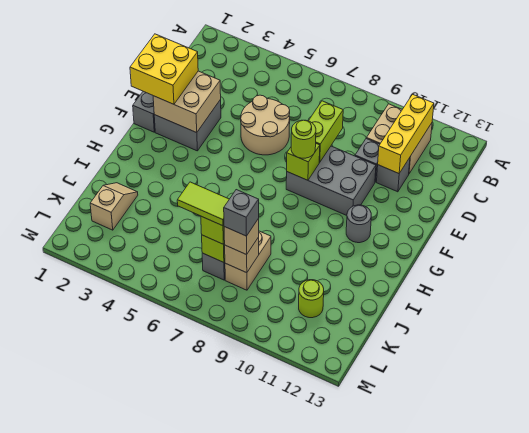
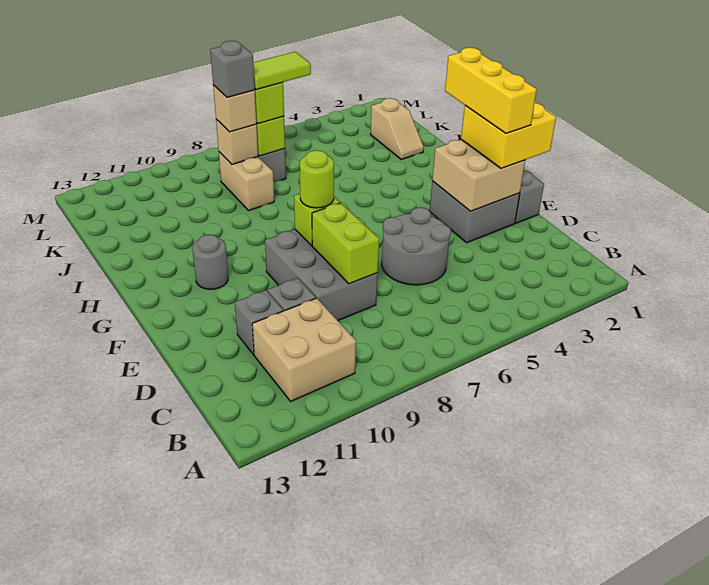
yellow brick B11:D11 level 2 -> yellow brick E2:G2 level 4
tan round brick D5:E6 level 1 -> grey round brick D5:E6 level 1
grey brick E8:F10 level 1 -> grey brick D8:F9 level 1
lime round brick K11 level 1 -> none

